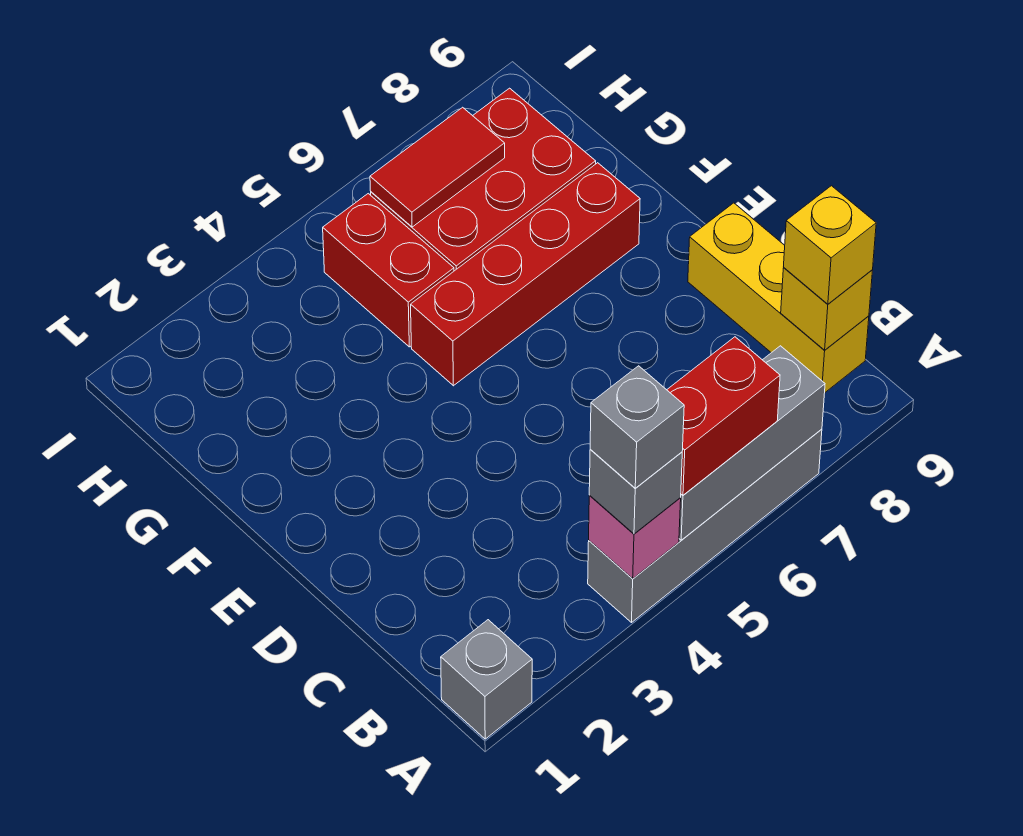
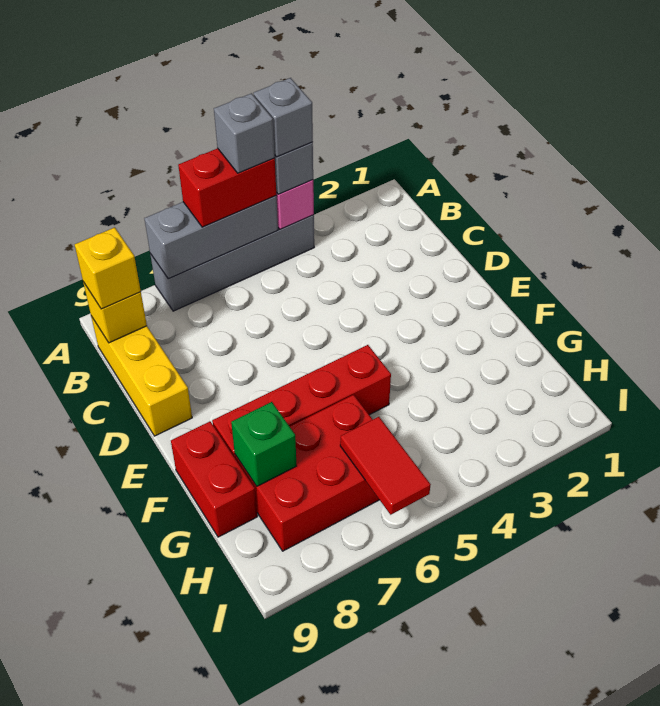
grey brick A1 level 1 -> grey brick A5 level 4
red brick G5:H5 level 1 -> red brick F9:G9 level 1
none -> green brick G8 level 2
red tile H6:H7 level 2 -> red tile H6:I6 level 2

